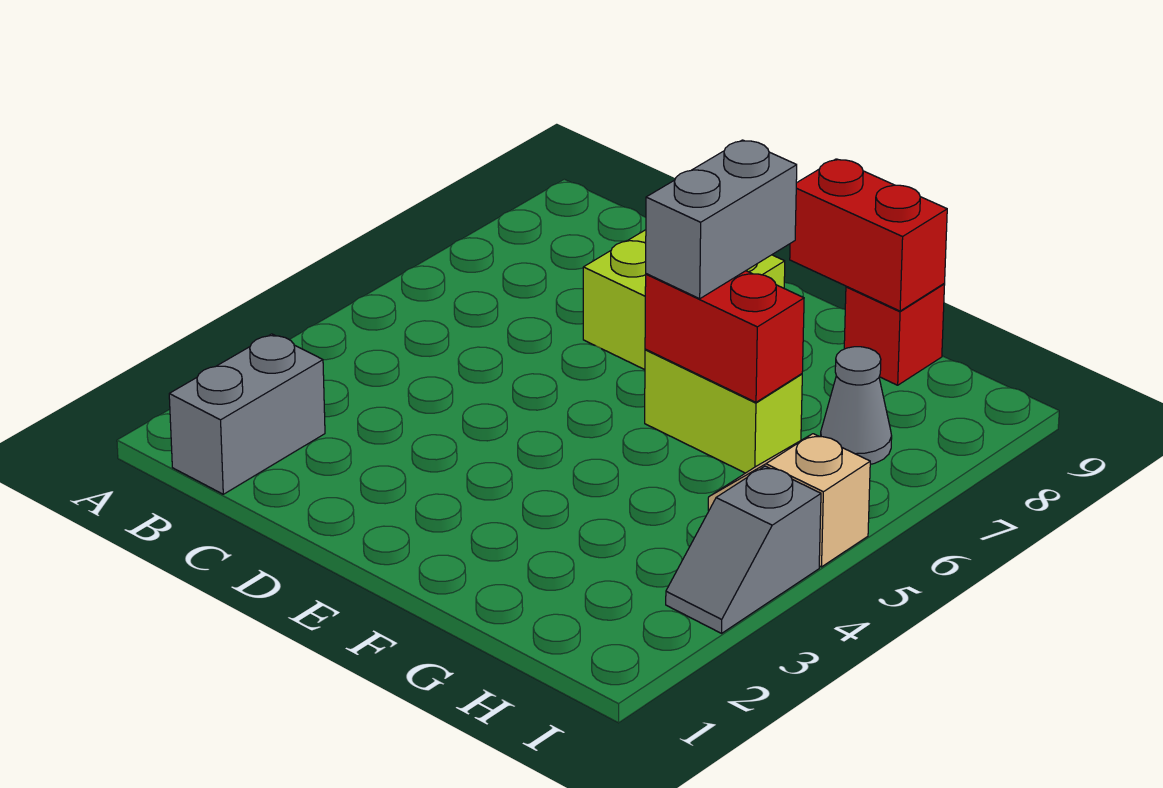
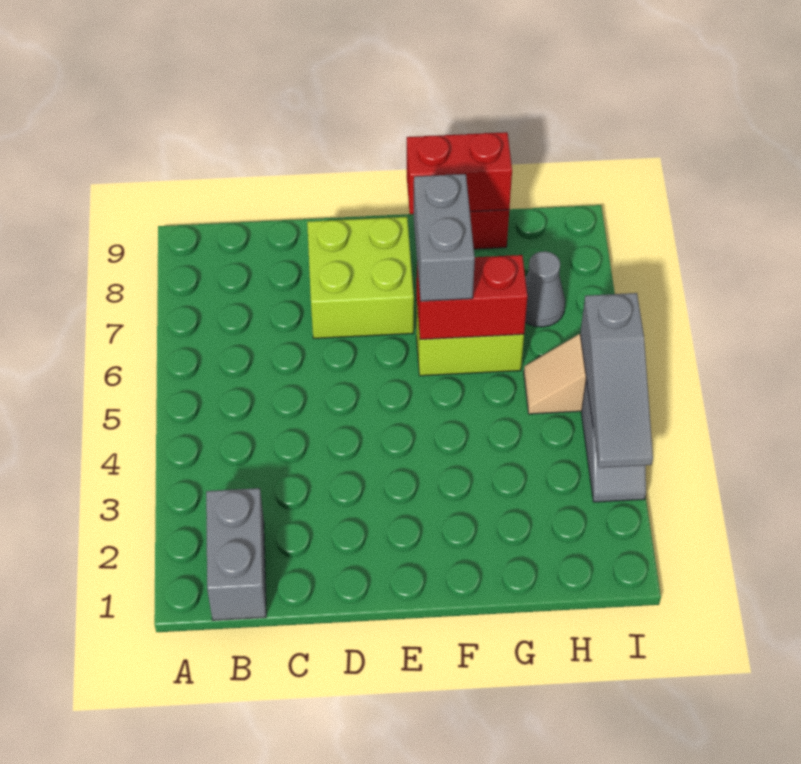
none -> grey slope I3:I5 level 2 top 5

